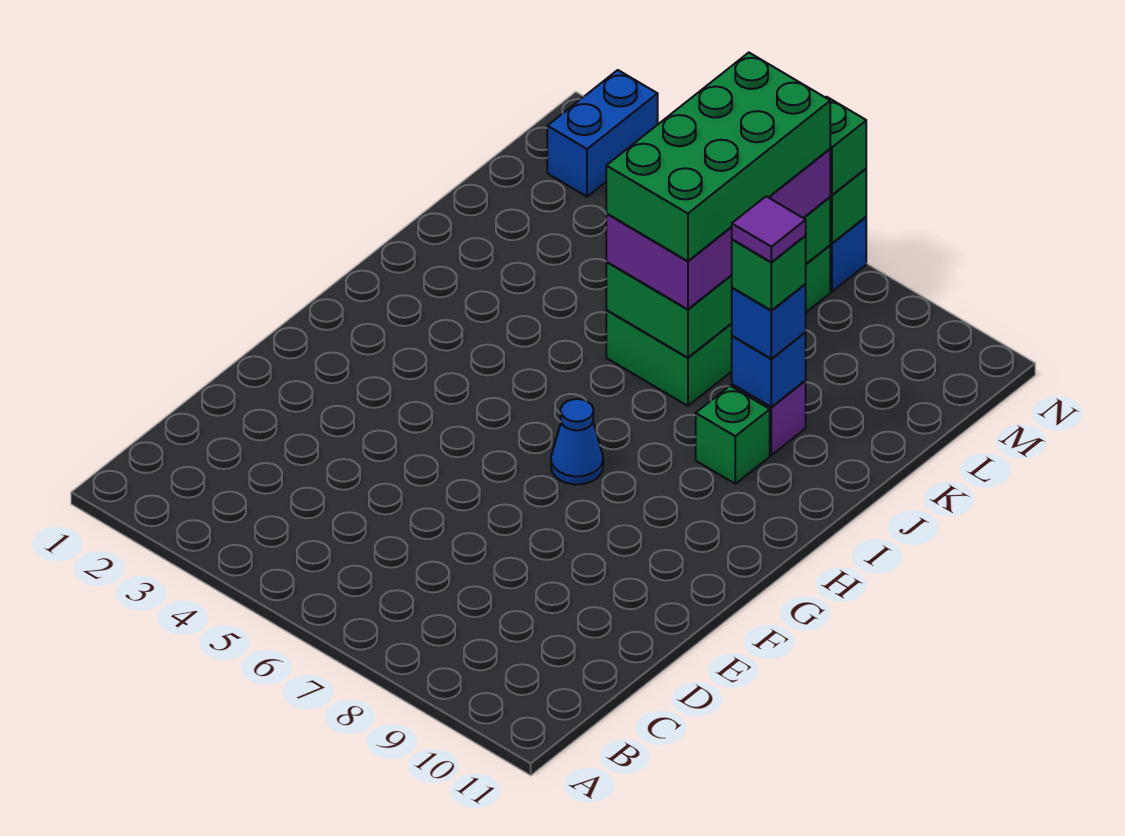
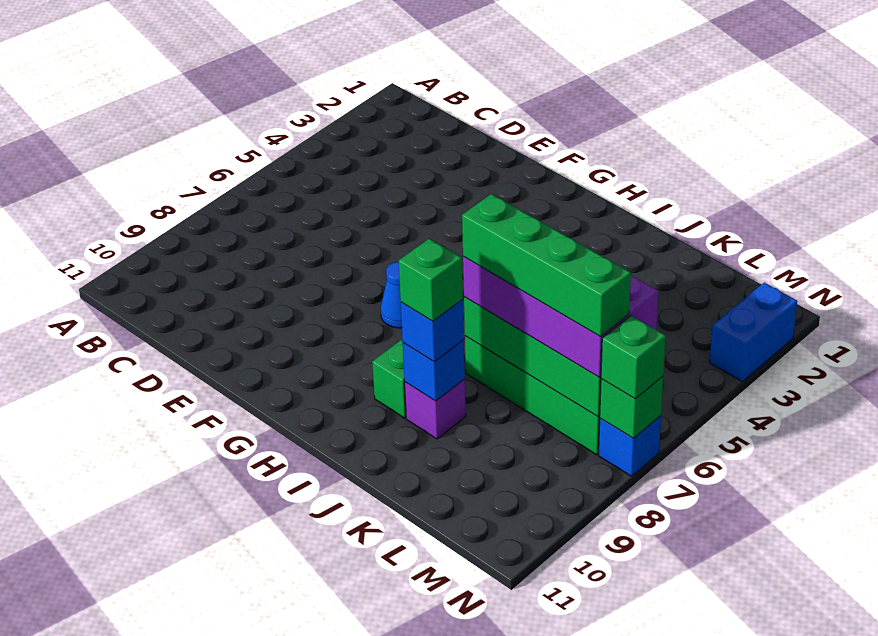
green brick J6:M7 level 4 -> green brick J7:M7 level 4
purple tile J9 level 5 -> none
blue brick M2:N2 level 1 -> blue brick N2:N3 level 1

